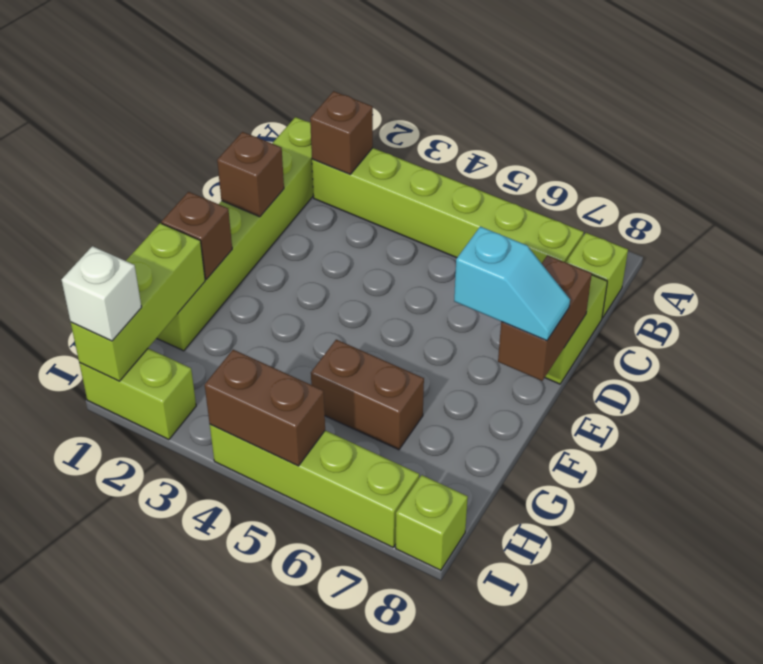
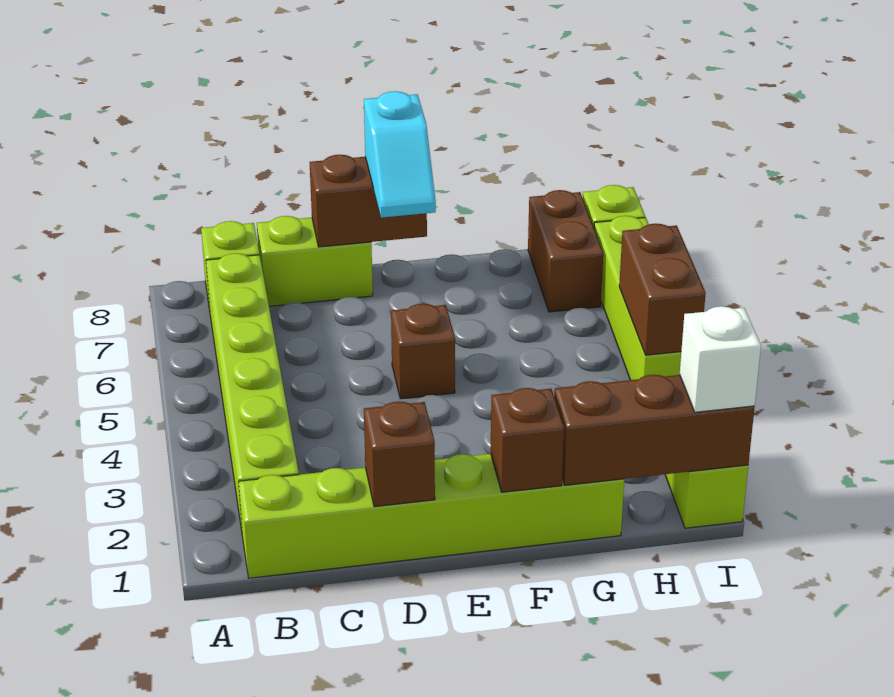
brown brick B2 level 2 -> brown brick E5 level 1
cyan slope E7:E8 level 3 top 7 -> cyan slope E7:E8 level 3 top 8
lime brick G1:I1 level 2 -> brown brick G1:I1 level 2
brown brick G5:G6 level 1 -> brown brick H7:H8 level 1

